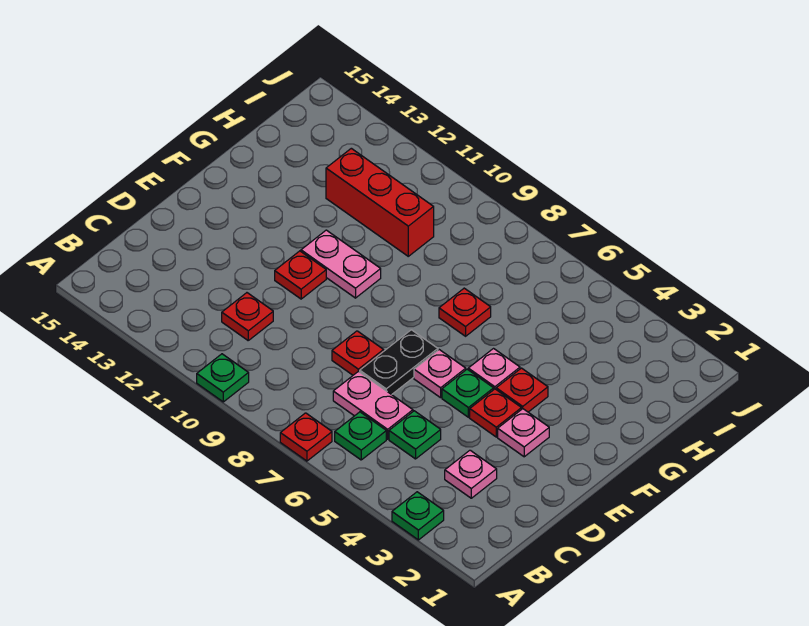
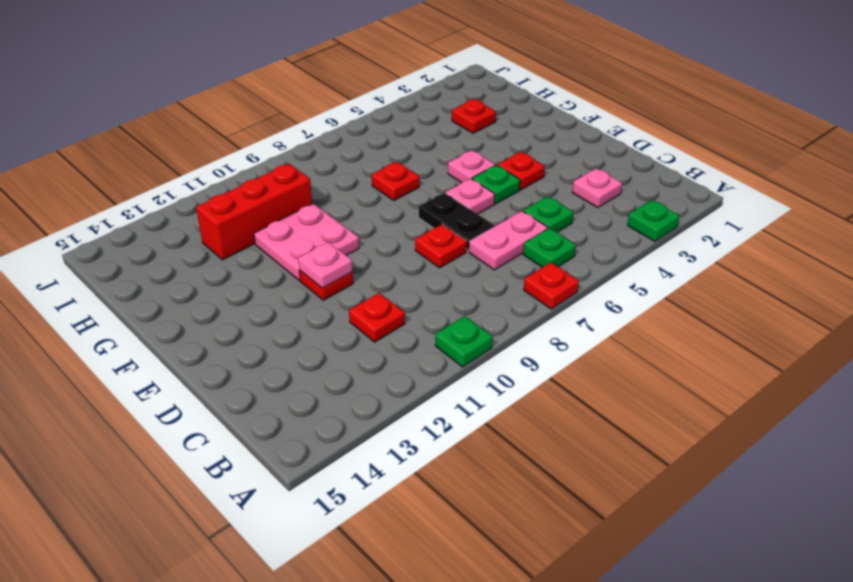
pink plate E3 level 1 -> pink plate E11 level 2
red plate F4 level 1 -> red plate H3 level 1
pink plate F10:F11 level 1 -> pink plate F10:G11 level 1

